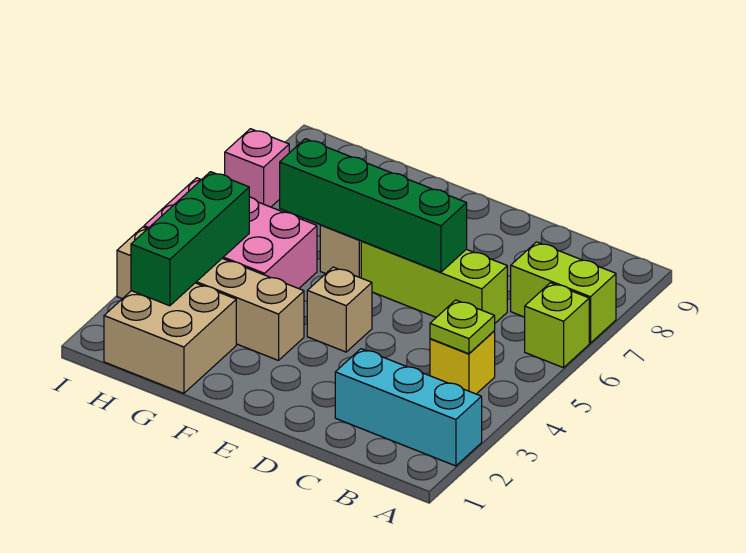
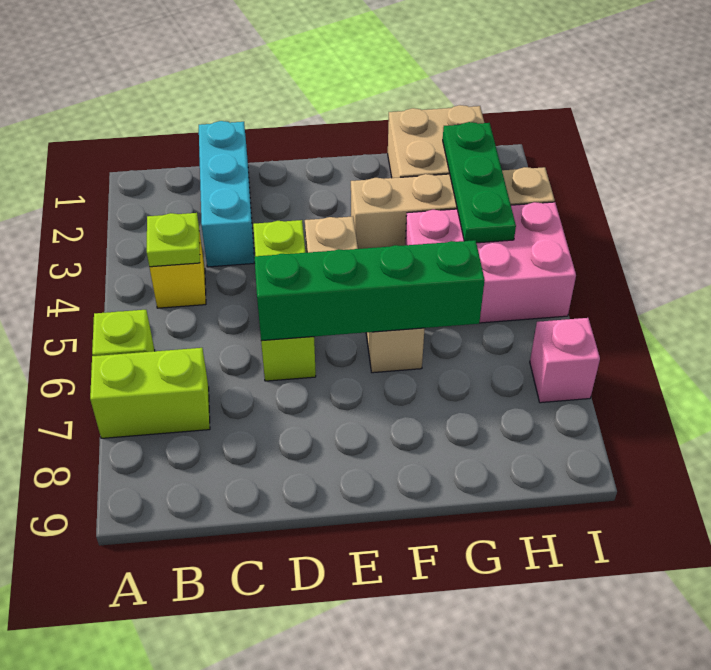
cyan brick A2:C2 level 1 -> cyan brick C1:C3 level 1
lime brick C6:E6 level 1 -> lime brick D4:D6 level 1
green brick H2:H4 level 2 -> green plate H2:H4 level 2

